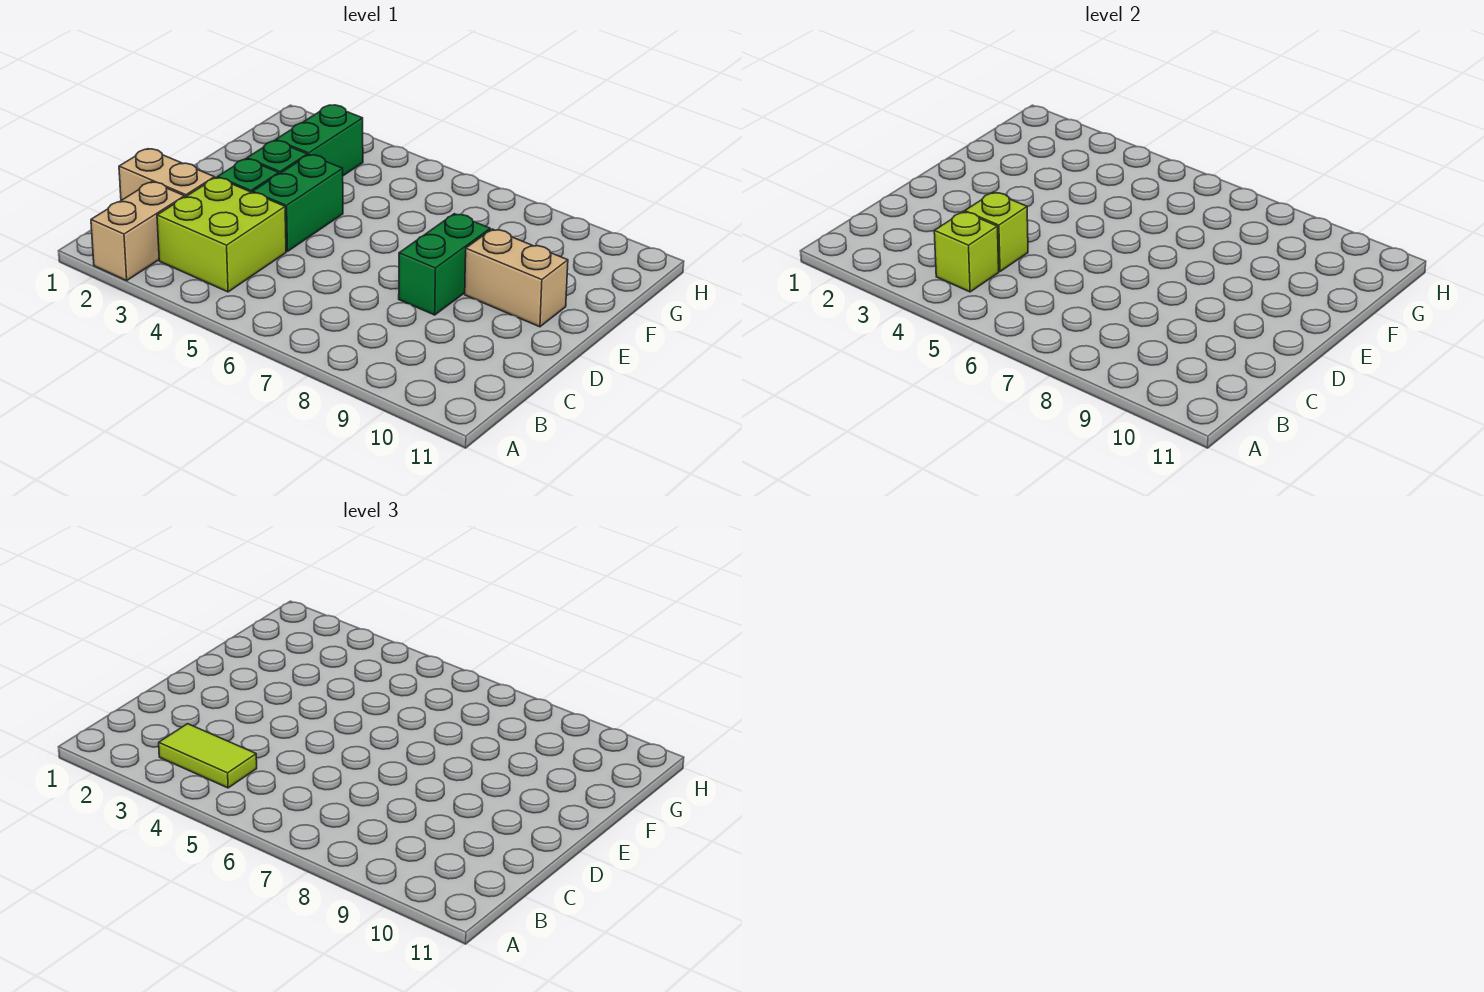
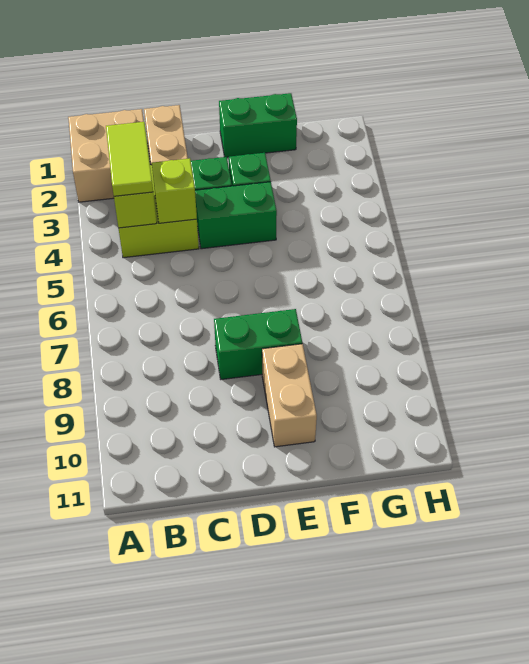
tan brick A2:B2 level 1 -> tan brick A1:B2 level 1
green brick F3:G3 level 1 -> green brick E1:F1 level 1

